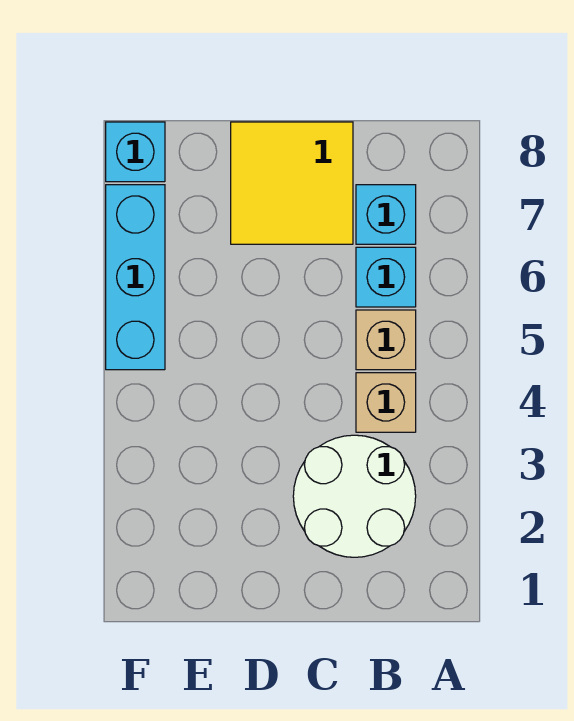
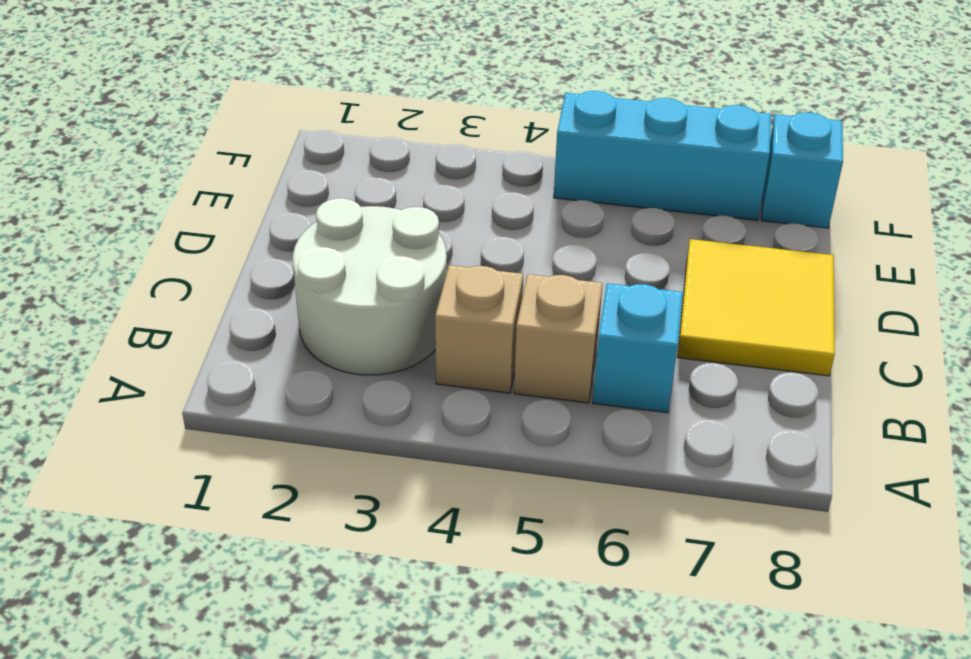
cyan brick B7 level 1 -> none

